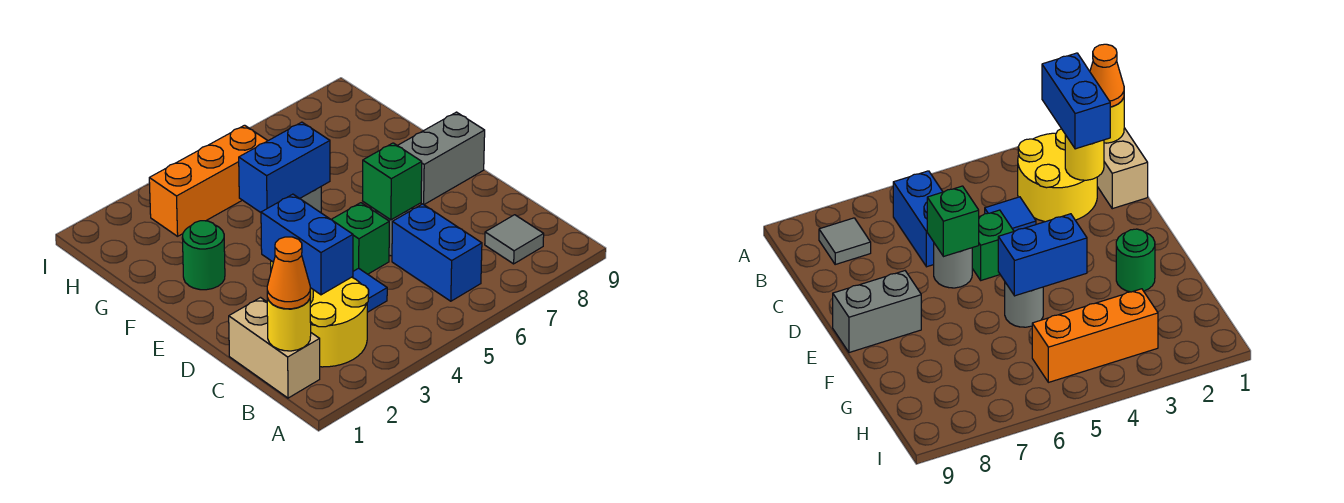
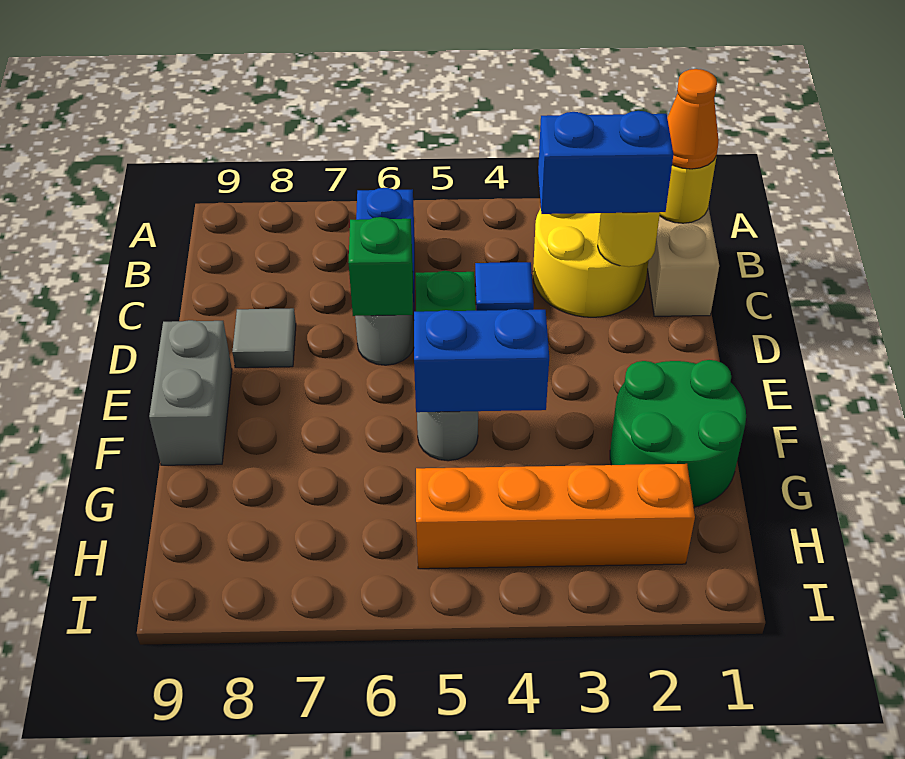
blue brick B2:C2 level 3 -> blue brick C2:C3 level 3
grey tile B8 level 1 -> grey tile D8 level 1
grey brick E8:E9 level 1 -> grey brick E9:F9 level 1
green round brick F2 level 1 -> green round brick F1:G2 level 1
orange brick H3:H5 level 1 -> orange brick H2:H5 level 1

